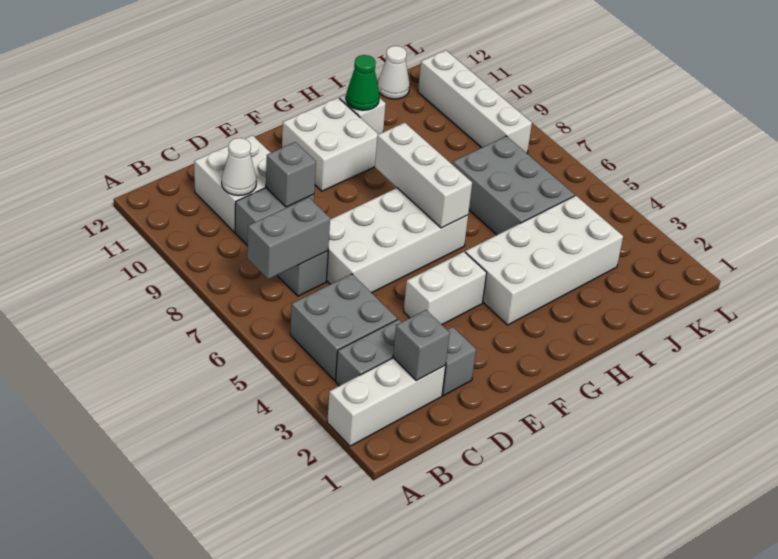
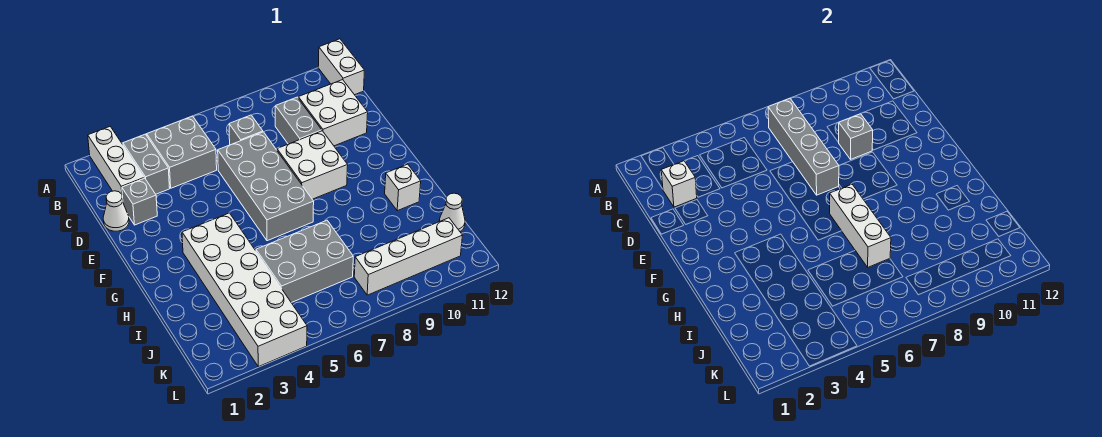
grey brick B7:C7 level 2 -> grey brick B7:E7 level 2
grey brick C2 level 2 -> white brick C2 level 2
white cone C10 level 2 -> white cone D1 level 1
white brick D6:G7 level 1 -> grey brick D6:G7 level 1
white brick E4:F4 level 1 -> white brick A12:B12 level 1
white brick F10:G11 level 1 -> white brick E8:F9 level 1
white brick G3:J4 level 1 -> white brick G3:L4 level 1
white brick G6:G8 level 2 -> white brick G7:I7 level 2
green cone H11 level 2 -> none

